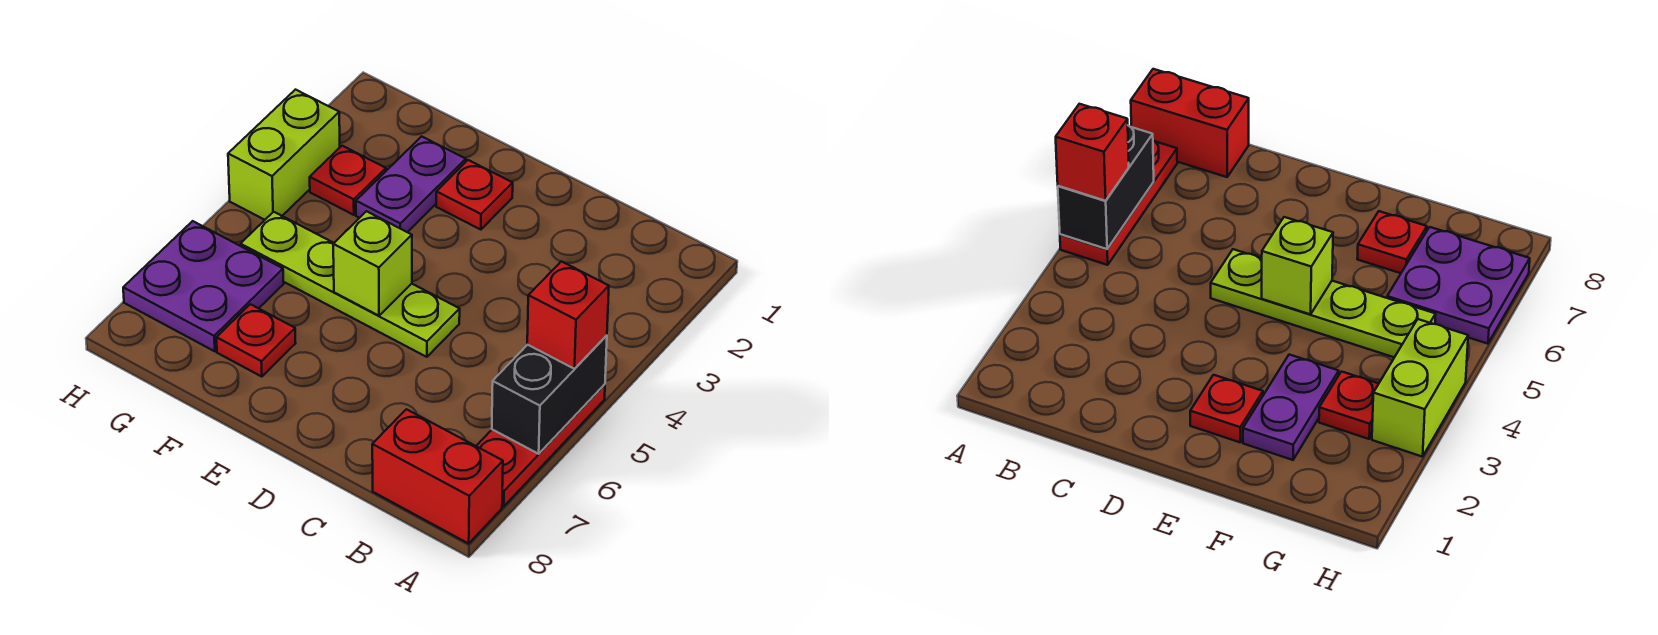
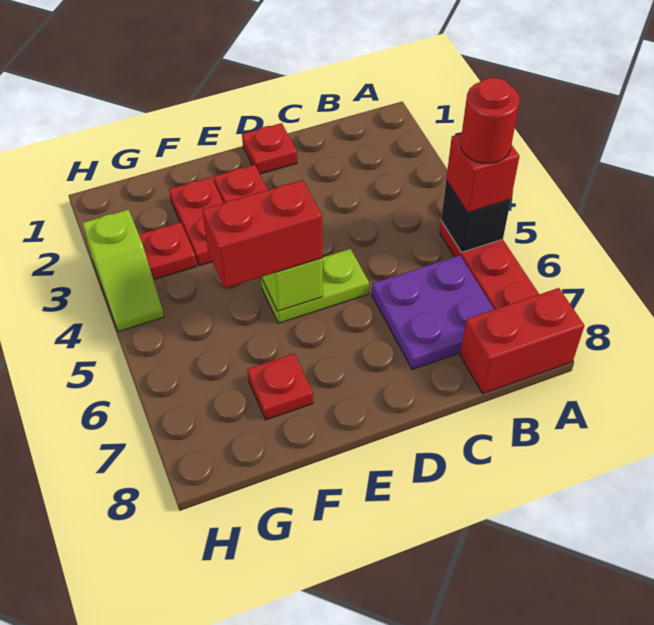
black brick A5:A6 level 2 -> black brick A5 level 2
none -> red round brick A5 level 4
none -> red plate D1 level 1
lime plate D5:G5 level 1 -> lime plate D5:E5 level 1
none -> red brick E5:F5 level 3
purple plate F2:F3 level 1 -> red plate F2:F3 level 1
purple plate G6:H7 level 1 -> purple plate B6:C7 level 1
lime brick H3:H4 level 1 -> lime slope H3:H4 level 1 top 3

